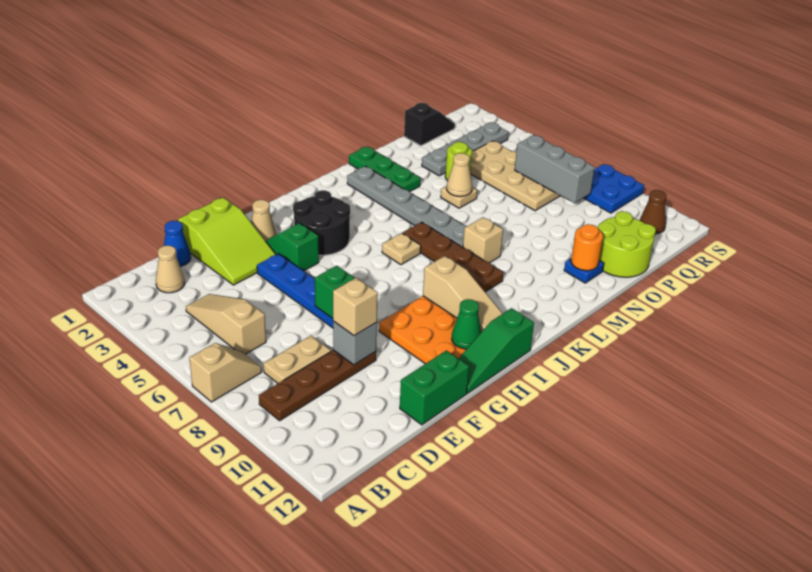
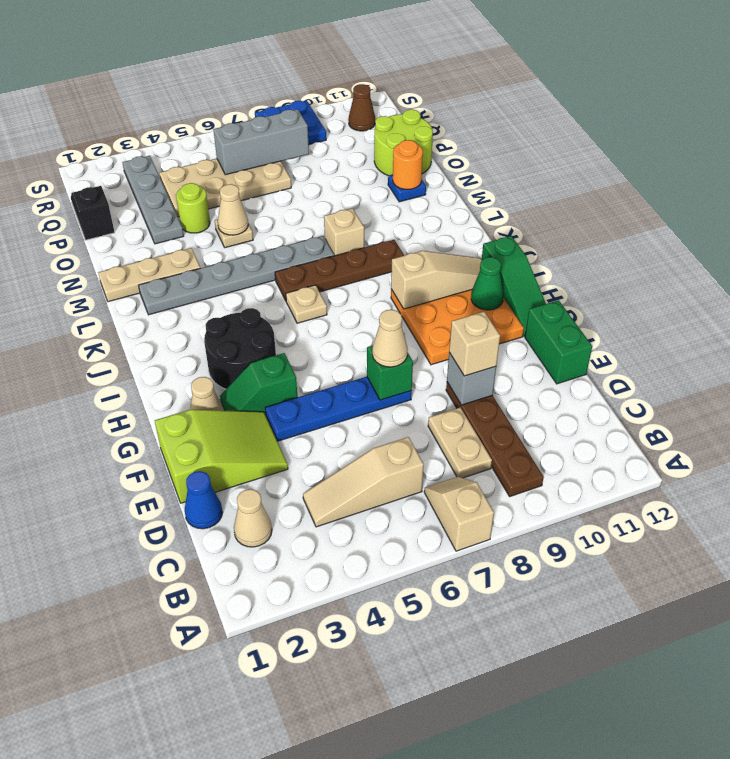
none -> tan cone F7 level 3
green plate M1:M3 level 1 -> tan plate M1:M3 level 1

